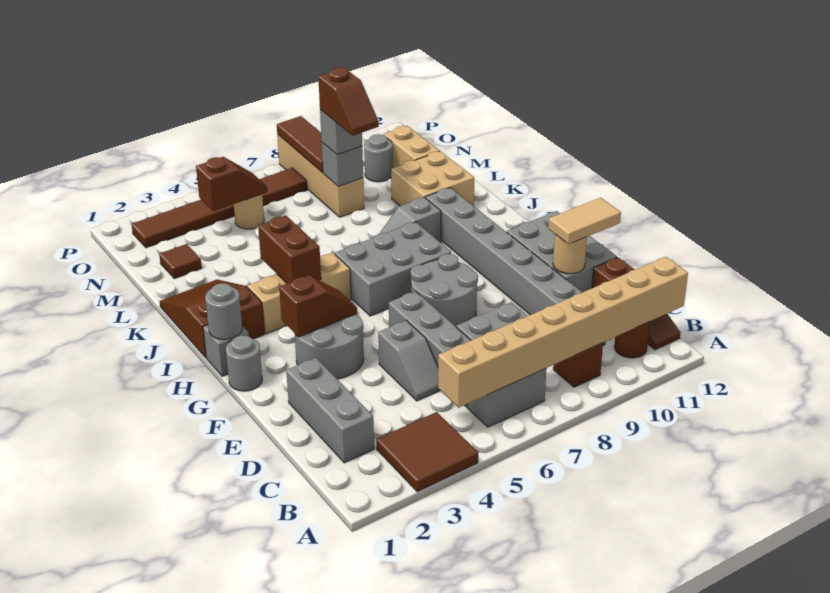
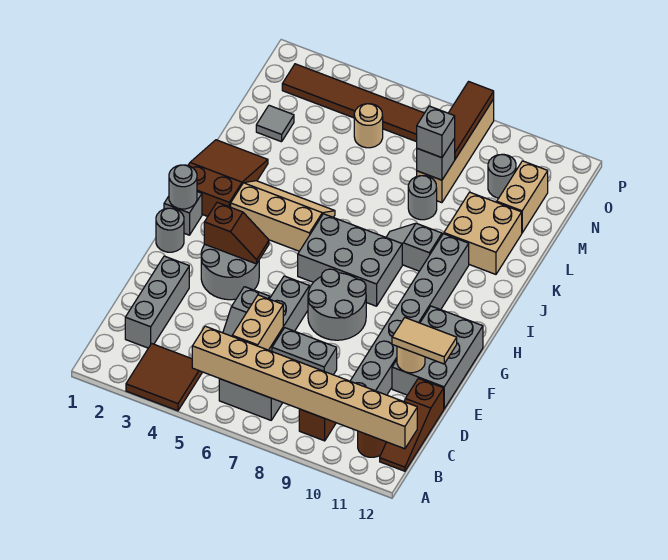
none -> tan brick C6:D6 level 2
brown brick I4:J4 level 2 -> none
none -> grey round brick L8 level 1
brown slope L8:M8 level 4 top M -> none
brown tile M2 level 1 -> grey tile M2 level 1
brown slope N4:N5 level 2 top 4 -> none

